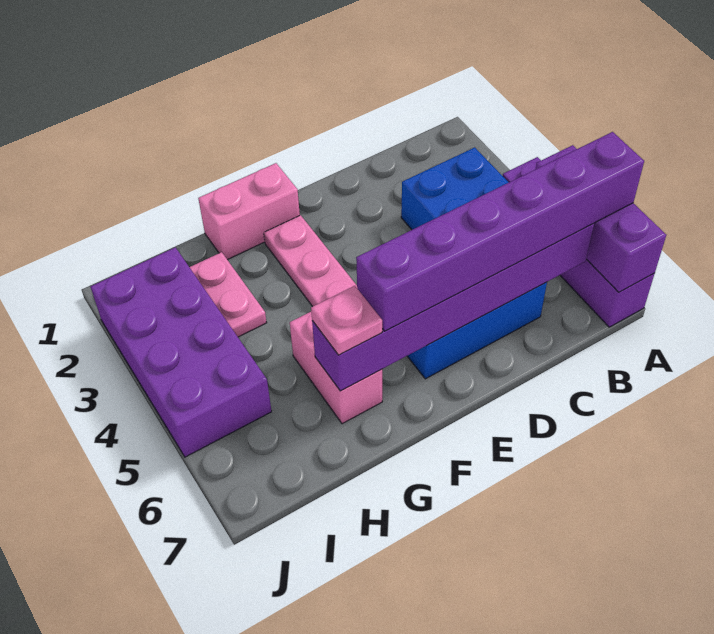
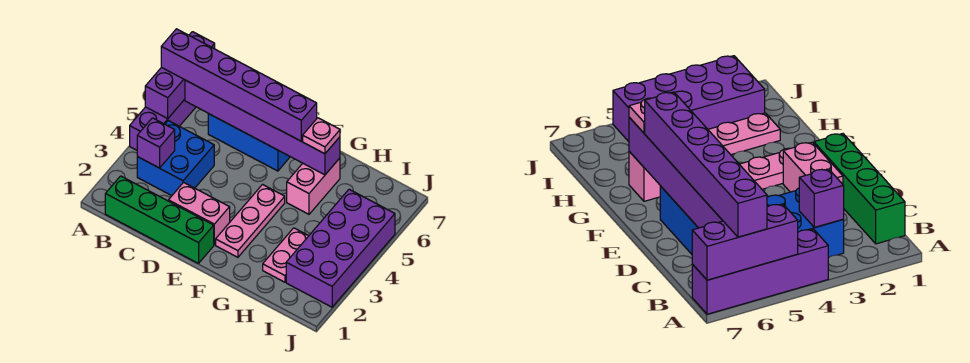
none -> green brick B1:E1 level 1
none -> purple brick B3 level 2
pink brick F1:G1 level 1 -> pink brick D2:E2 level 1

